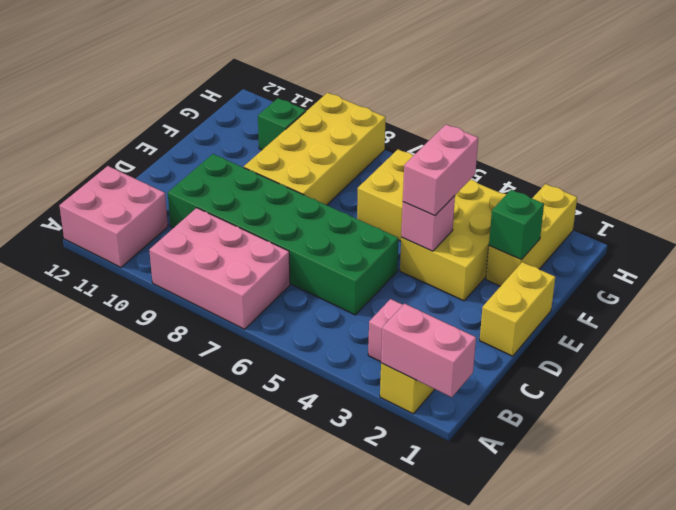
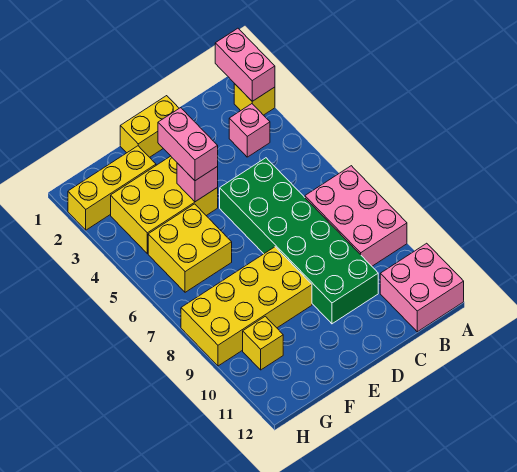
pink brick E4:F4 level 3 -> pink brick E3:E4 level 3
green brick F2 level 2 -> none
green brick G10 level 1 -> yellow brick G10 level 1

